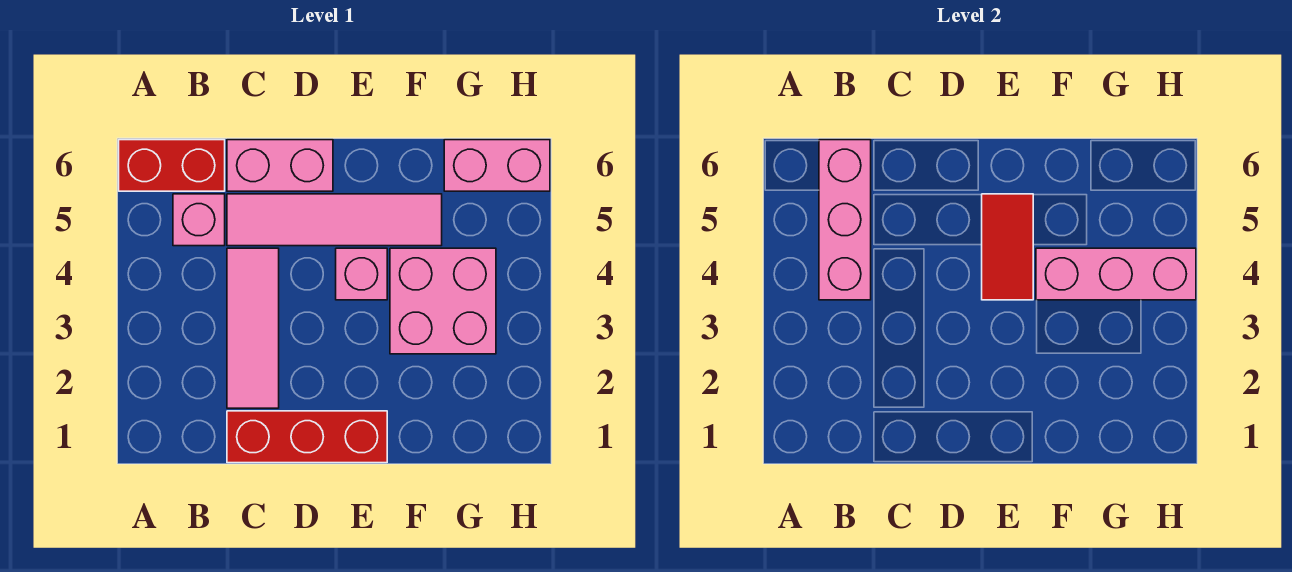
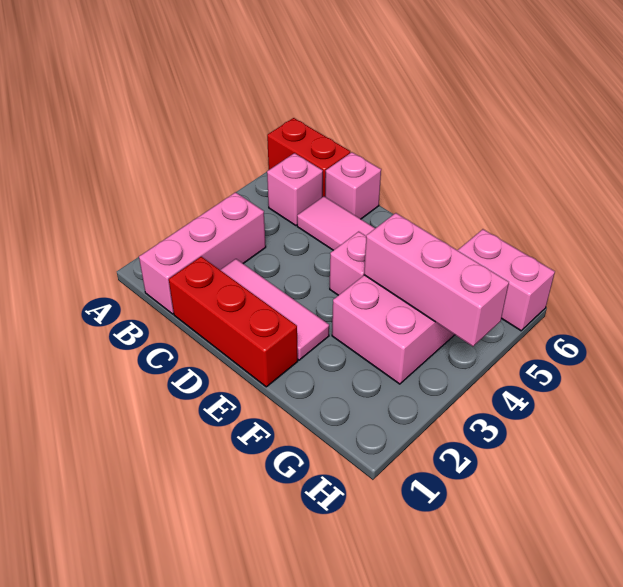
pink brick B4:B6 level 2 -> pink brick B1:B3 level 1
pink tile C2:C4 level 1 -> pink tile C2:E2 level 1
pink brick C6:D6 level 1 -> pink brick C6 level 1
red tile E4:E5 level 2 -> none

